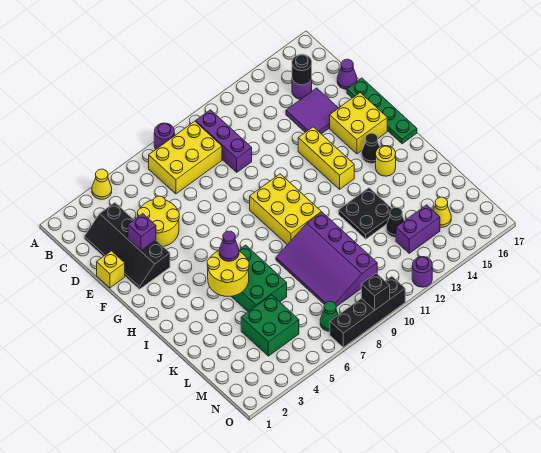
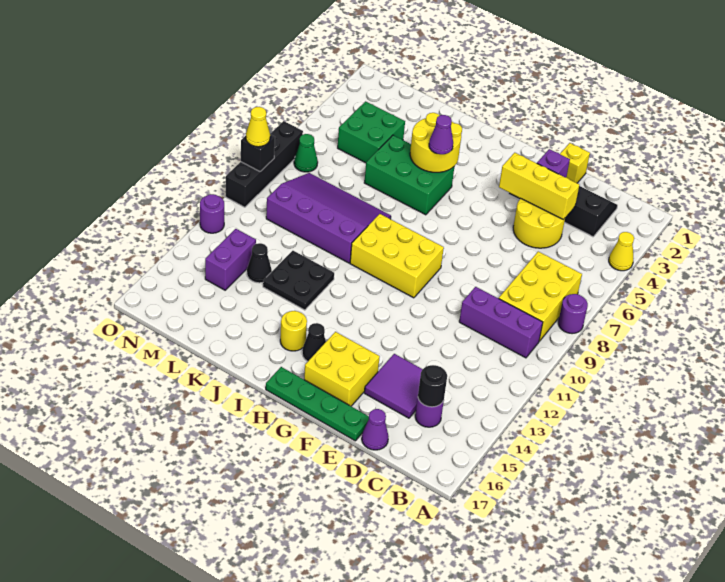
yellow brick F13:H13 level 1 -> yellow brick D4:F4 level 2
yellow cone M15 level 1 -> yellow cone O9 level 3

